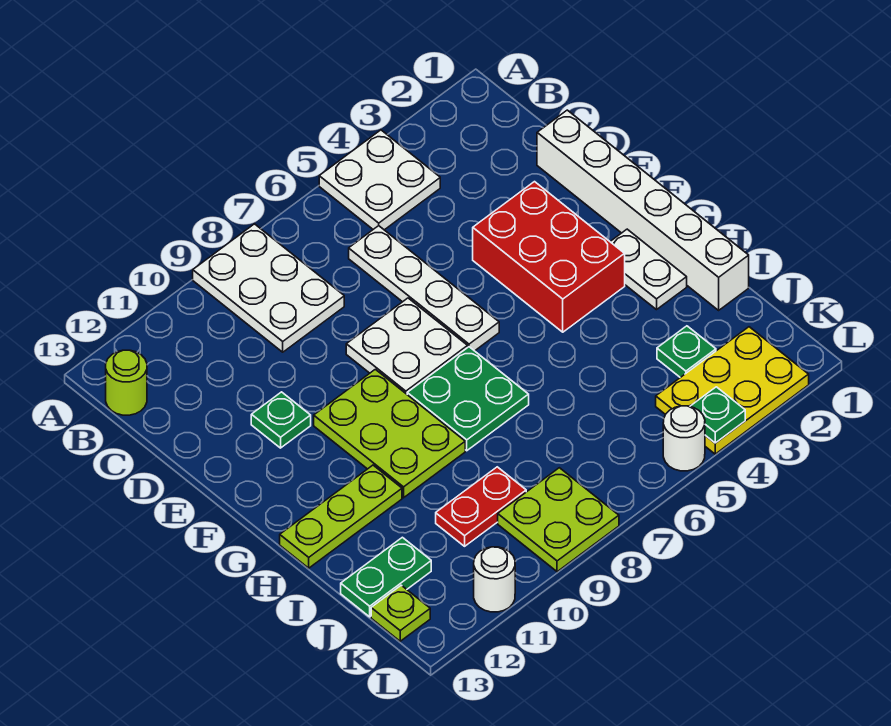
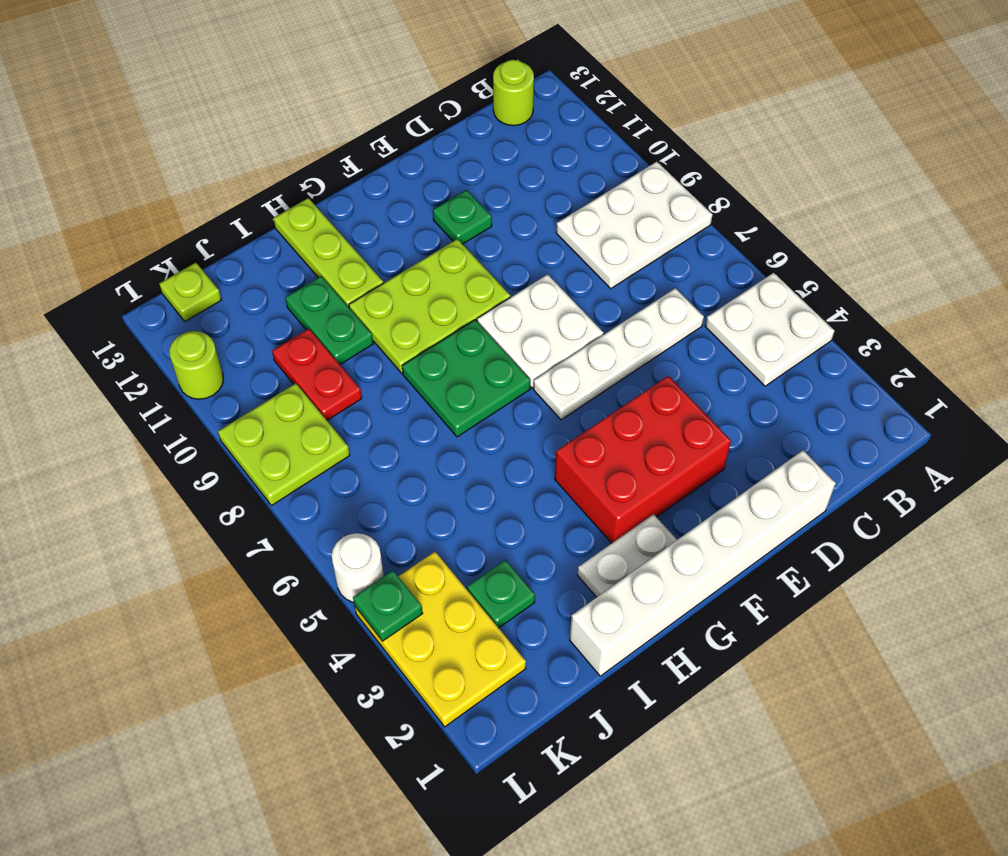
green plate J12:J13 level 1 -> green plate I10:I11 level 1
white round brick L11 level 1 -> lime round brick L11 level 1

